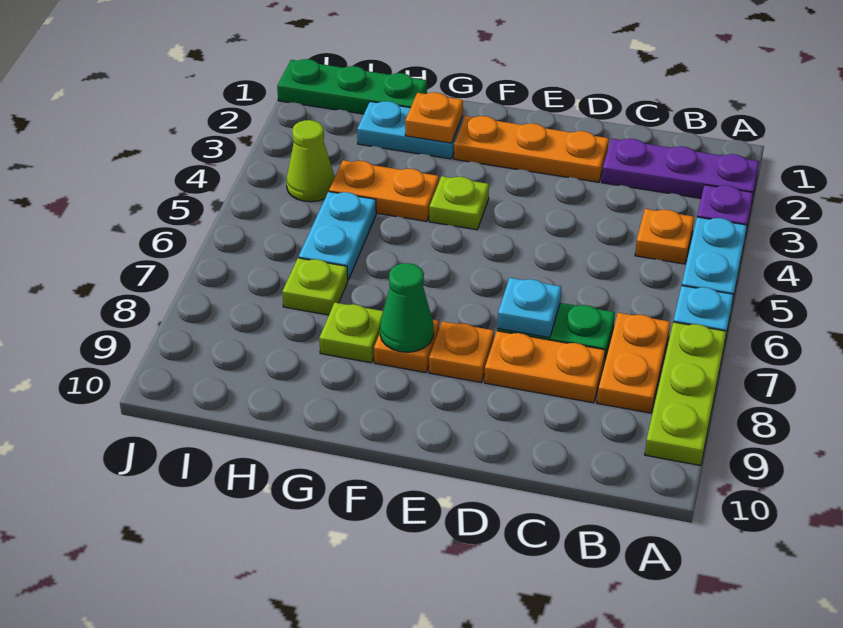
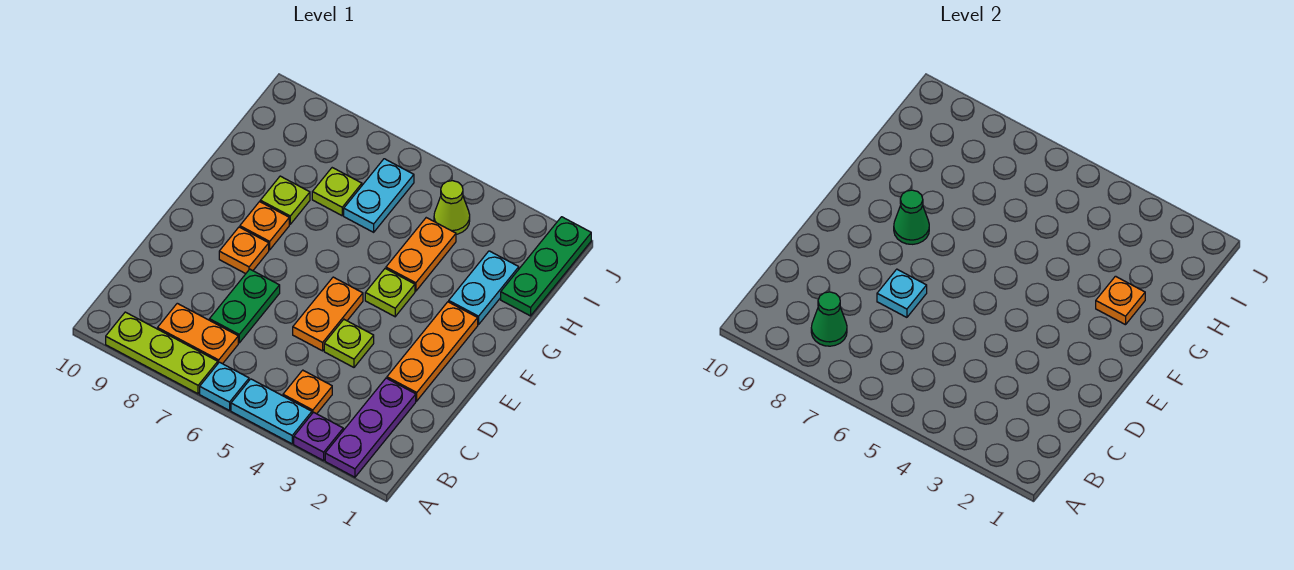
none -> green cone B8 level 2
orange plate C8:D8 level 1 -> orange plate D5:E5 level 1
none -> lime plate D4 level 1
cyan plate H5:H6 level 1 -> cyan plate H6:I6 level 1

